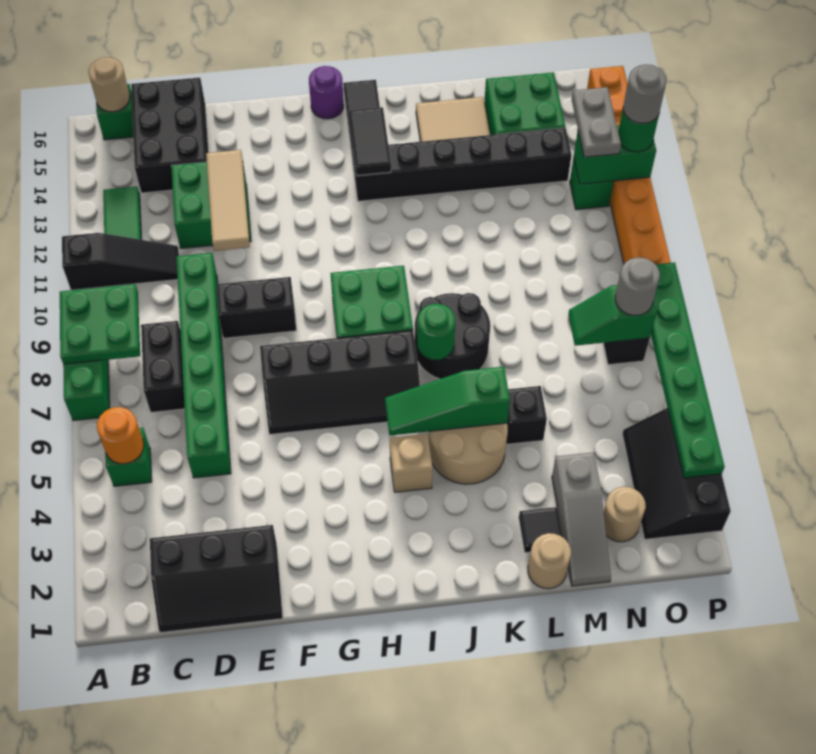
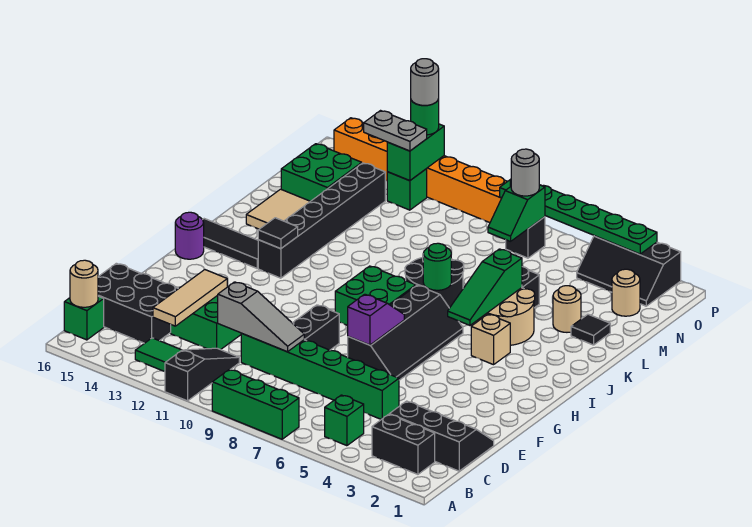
green plate A8:B9 level 2 -> none
orange round brick B5 level 2 -> none
black slope C1:E2 level 1 top 2 -> black slope C1:D3 level 1 top C
black brick C7:C8 level 1 -> black brick B2:B3 level 1
tan tile E11:E13 level 2 -> tan tile C13:E13 level 2
none -> purple slope F7:G7 level 2 top F
black tile I13:I14 level 2 -> black tile I13 level 2
tan round brick L1 level 1 -> tan round brick L3 level 1
grey slope M1:M3 level 1 top 3 -> grey slope D9:D11 level 2 top 11

